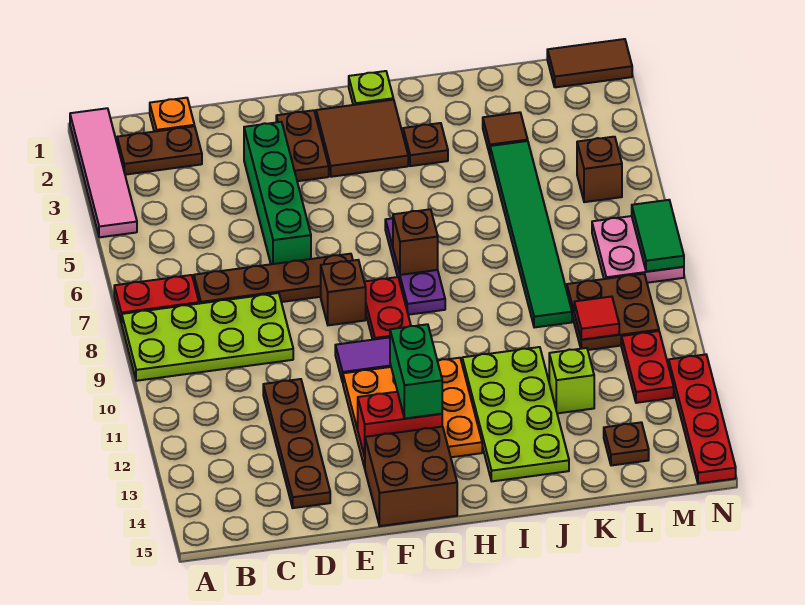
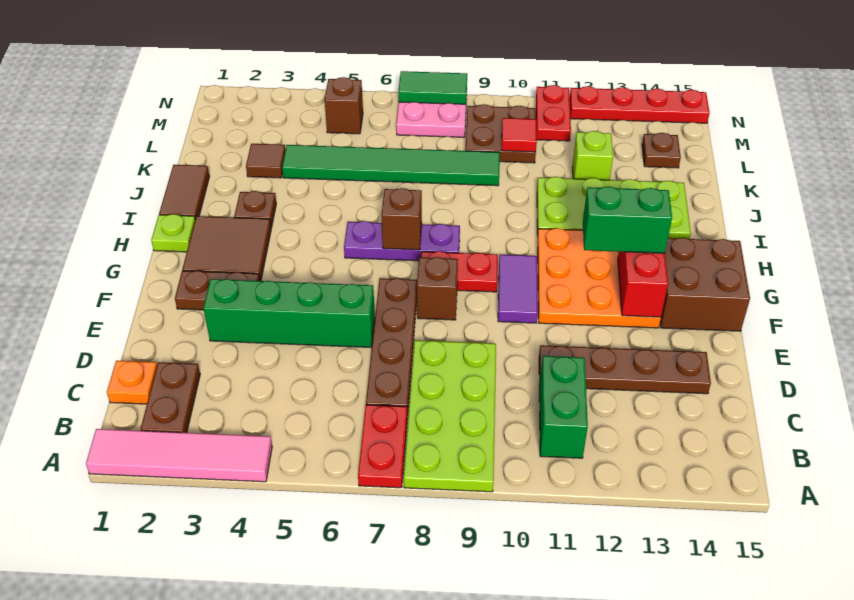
none -> green brick B11:C11 level 1
brown tile M1:N1 level 1 -> brown tile I1:J1 level 1
red plate M11:M12 level 1 -> red plate M11:N11 level 1

